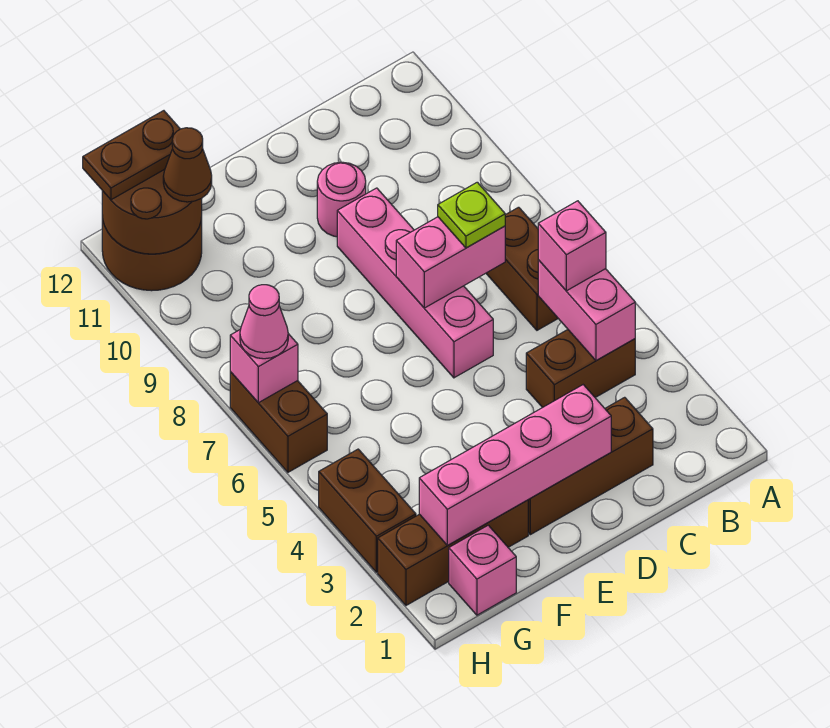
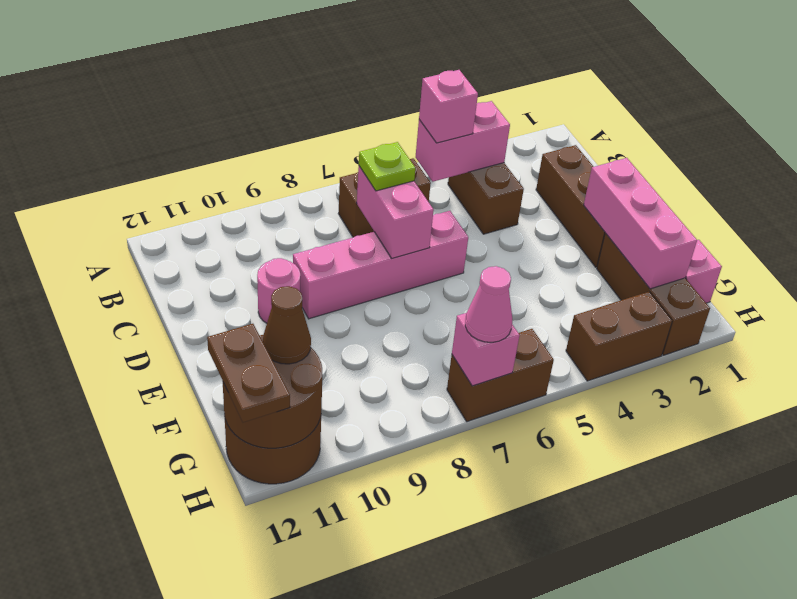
pink brick D2:G2 level 2 -> pink brick E2:G2 level 2

